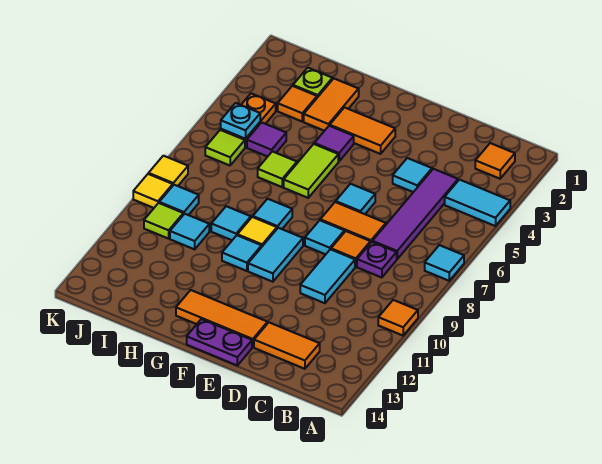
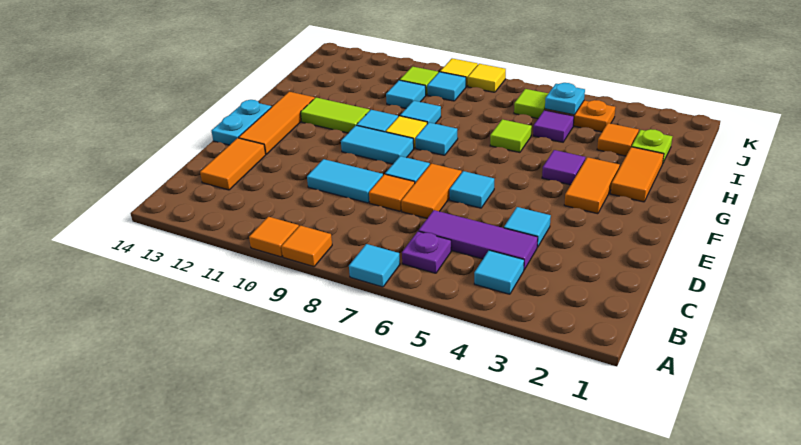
cyan tile A4:B4 level 1 -> cyan tile B4 level 1
orange tile B2 level 1 -> orange tile A9 level 1
purple tile C4:C7 level 1 -> purple tile C4:C6 level 1
purple plate C8 level 1 -> purple plate B6 level 1
purple plate E14:F14 level 1 -> cyan plate E14:F14 level 1
lime tile G5:G6 level 1 -> lime tile G11:G12 level 1
orange tile H2:H3 level 1 -> orange tile G2:H2 level 1

